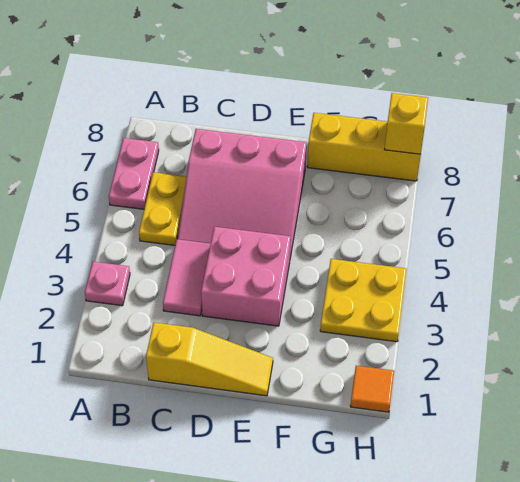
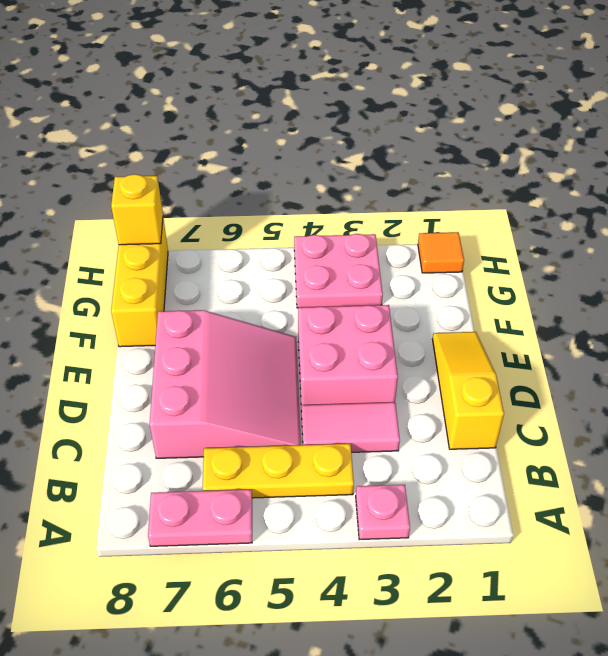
yellow plate B5:B6 level 1 -> yellow plate B4:B6 level 1
yellow plate G3:H4 level 1 -> pink plate G3:H4 level 1

